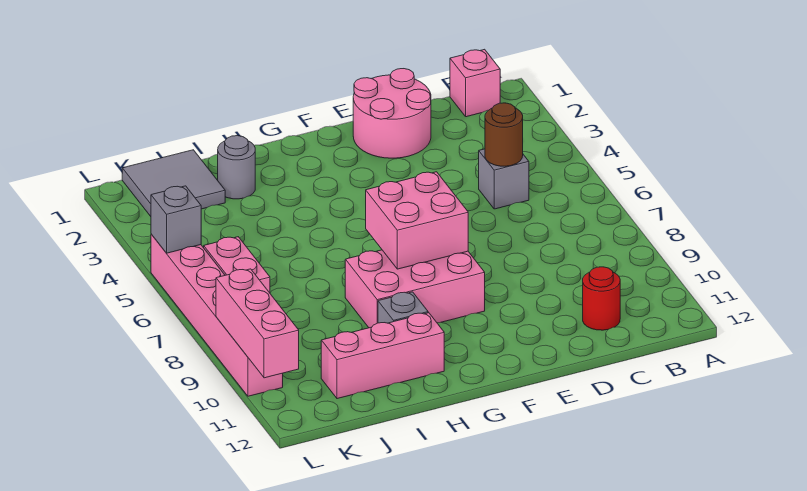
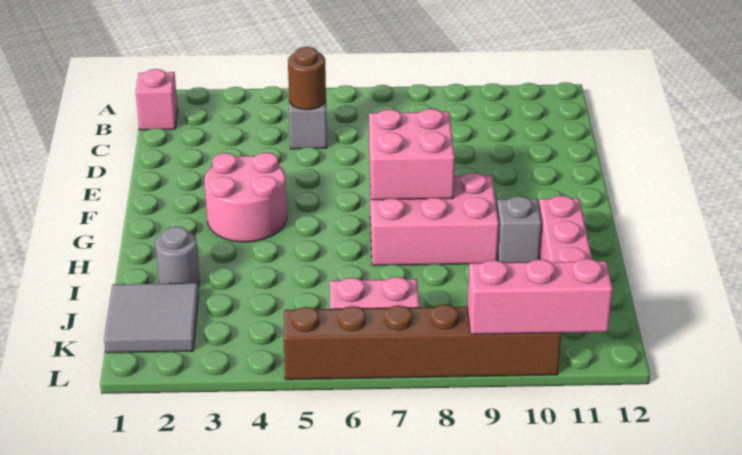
red round brick C11 level 1 -> none
pink round brick D1:E2 level 1 -> pink round brick F3:G4 level 1
pink brick F8:H9 level 1 -> pink brick G7:H9 level 1
pink brick L5:L10 level 1 -> brown brick L5:L10 level 1
grey brick L5 level 2 -> none

